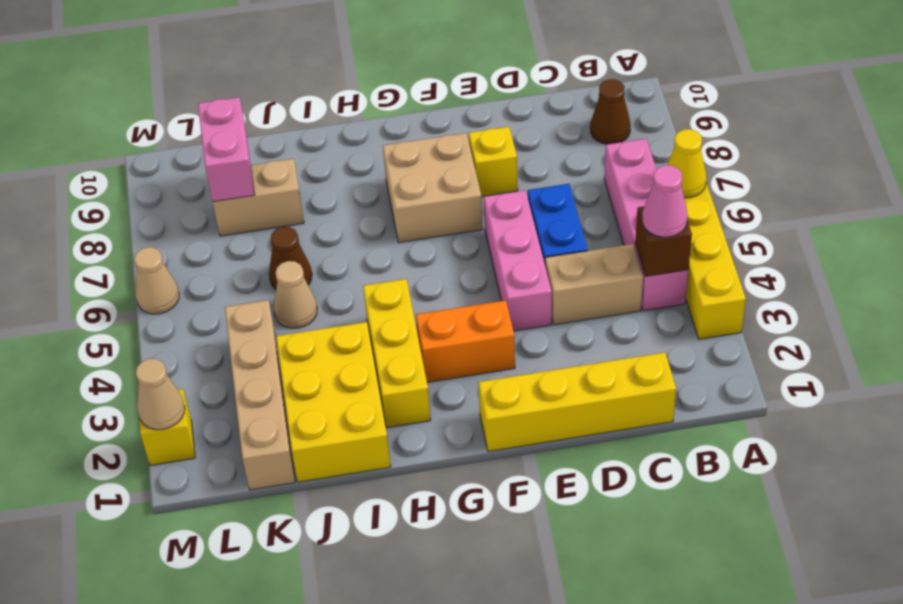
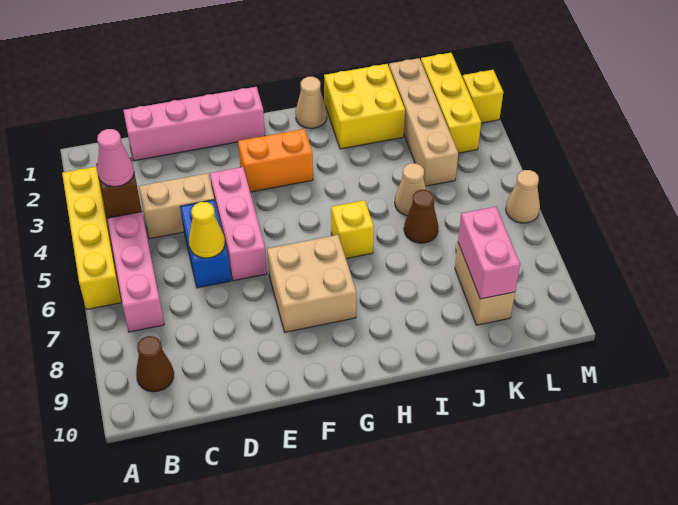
yellow cone A6 level 2 -> yellow cone D6 level 2
yellow brick C1:F1 level 1 -> pink brick C1:F1 level 1
yellow brick E8 level 1 -> yellow brick H6 level 1
yellow brick H2:H4 level 1 -> yellow brick L1:L3 level 1
yellow brick I1:J3 level 1 -> yellow brick I1:J2 level 1
tan brick J8:K8 level 1 -> tan brick K8:K9 level 1
tan cone M2 level 2 -> tan cone H1 level 1

